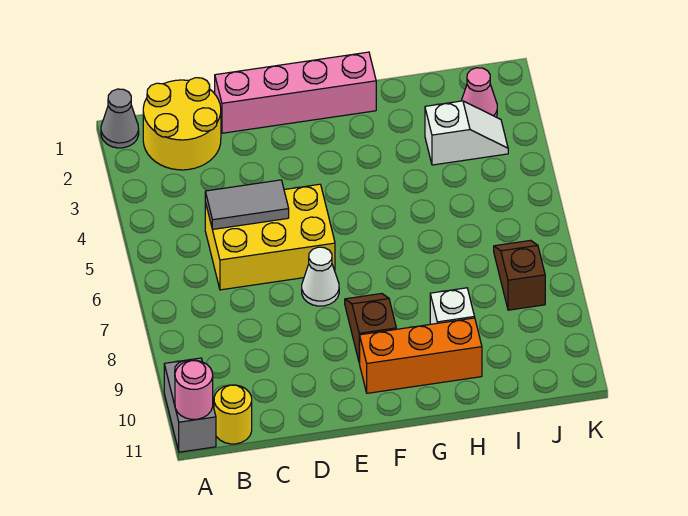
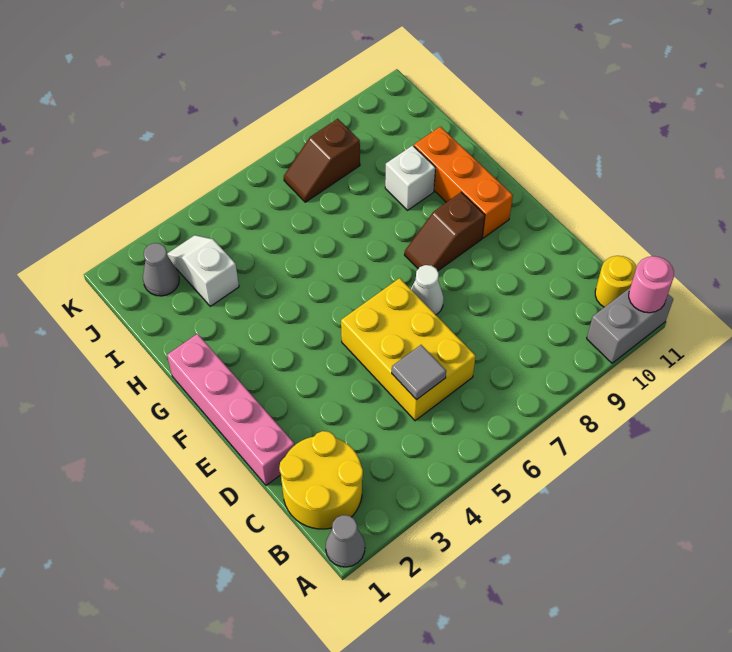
grey tile C5:D5 level 2 -> grey tile C5 level 2
pink cone J2 level 1 -> grey cone J2 level 1

